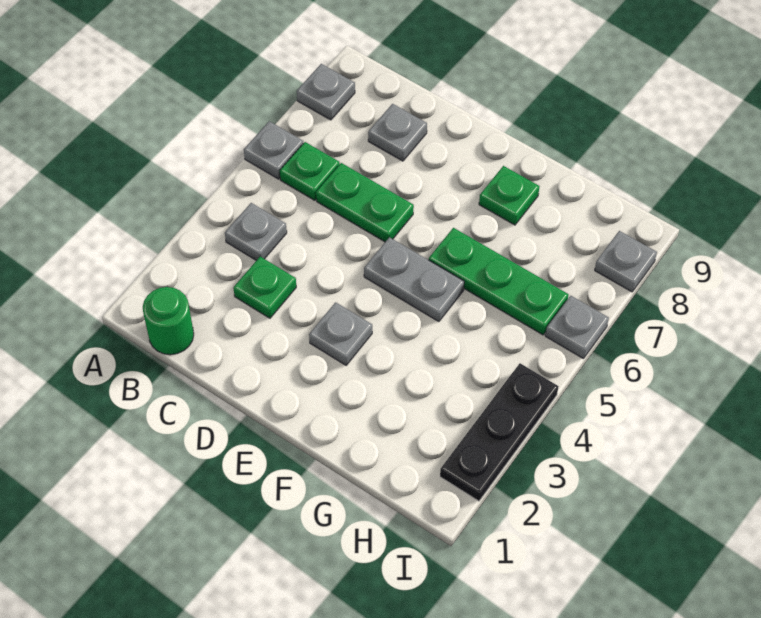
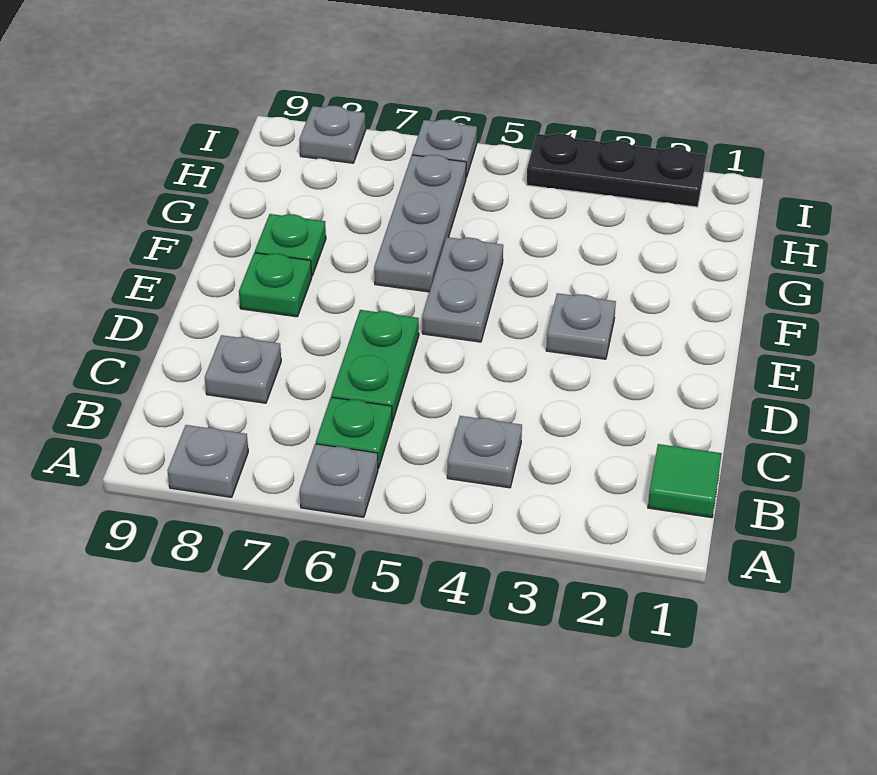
green round brick B1 level 1 -> green tile B1 level 1
green plate C3 level 1 -> green plate E8 level 1
green plate F6:H6 level 1 -> grey plate F6:H6 level 1

